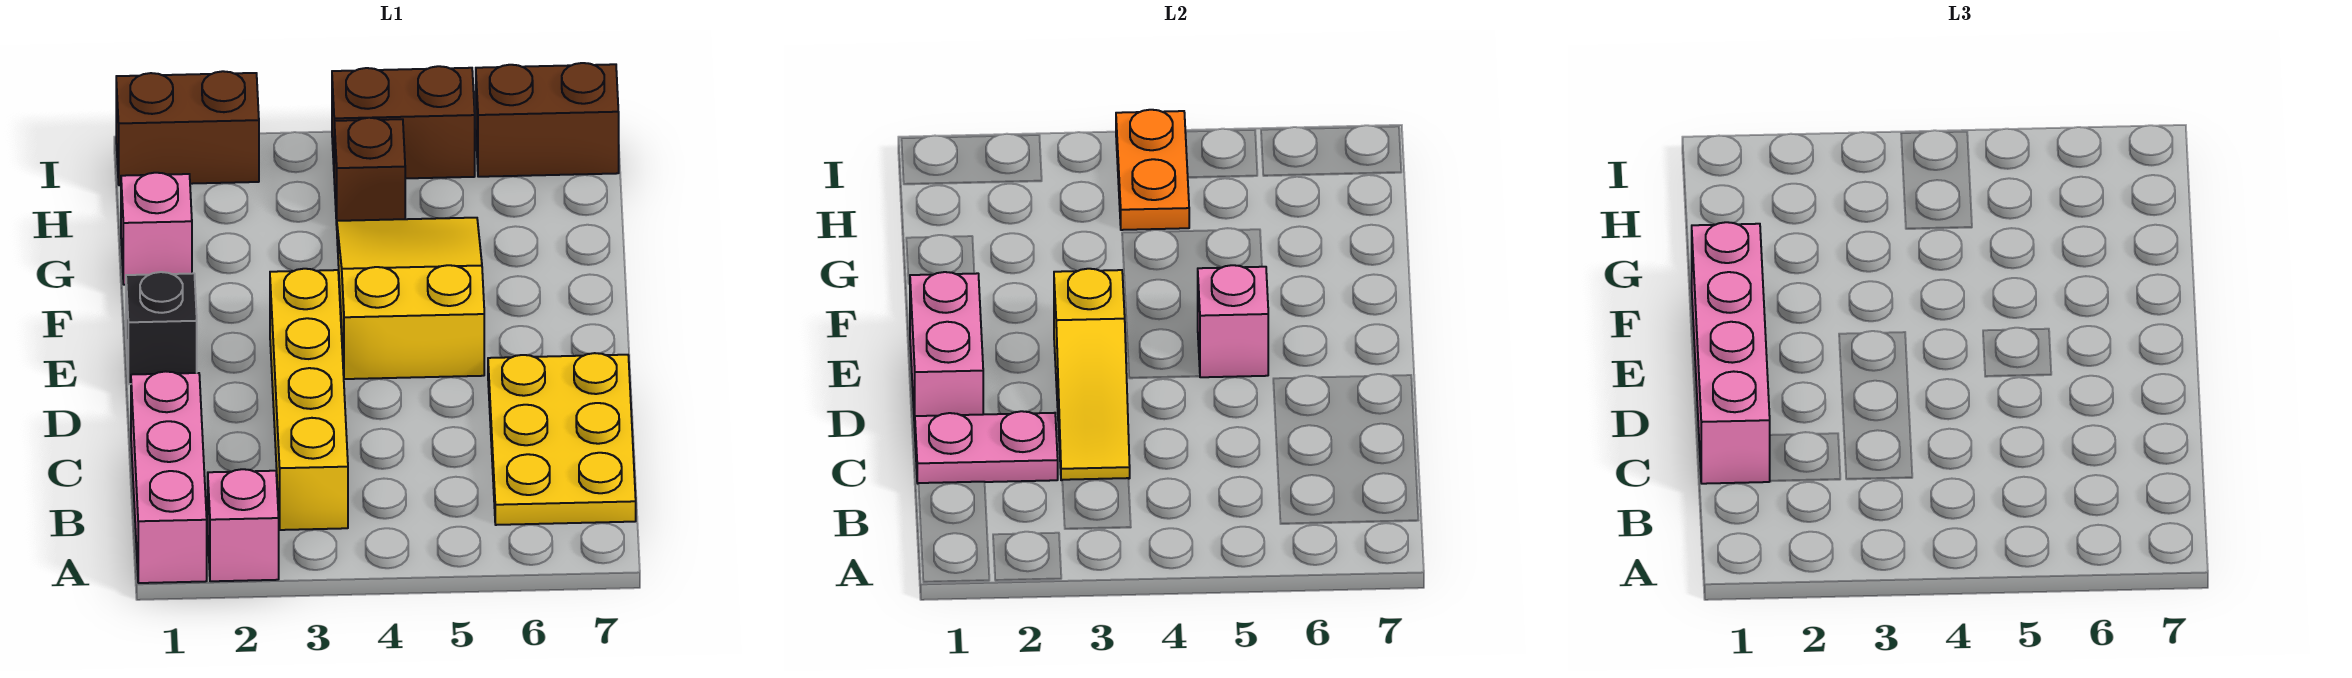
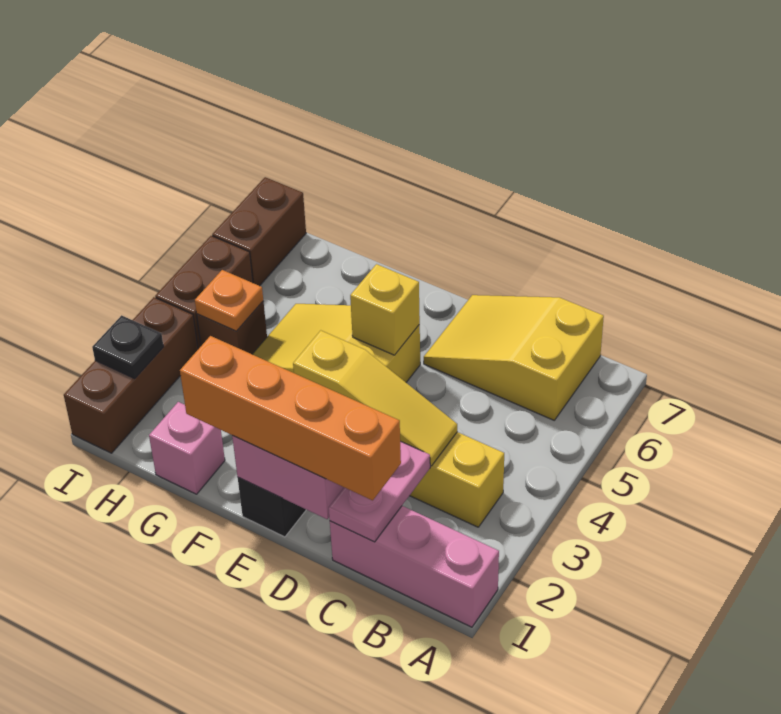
pink brick A2 level 1 -> none
yellow plate B6:D7 level 1 -> yellow slope B6:D7 level 1 top B
pink brick C1:F1 level 3 -> orange brick C1:F1 level 3
pink brick E5 level 2 -> yellow brick E5 level 2
orange plate H4:I4 level 2 -> orange plate H4 level 2
brown brick I1:I2 level 1 -> brown brick I1:I3 level 1
none -> black plate I2 level 2

